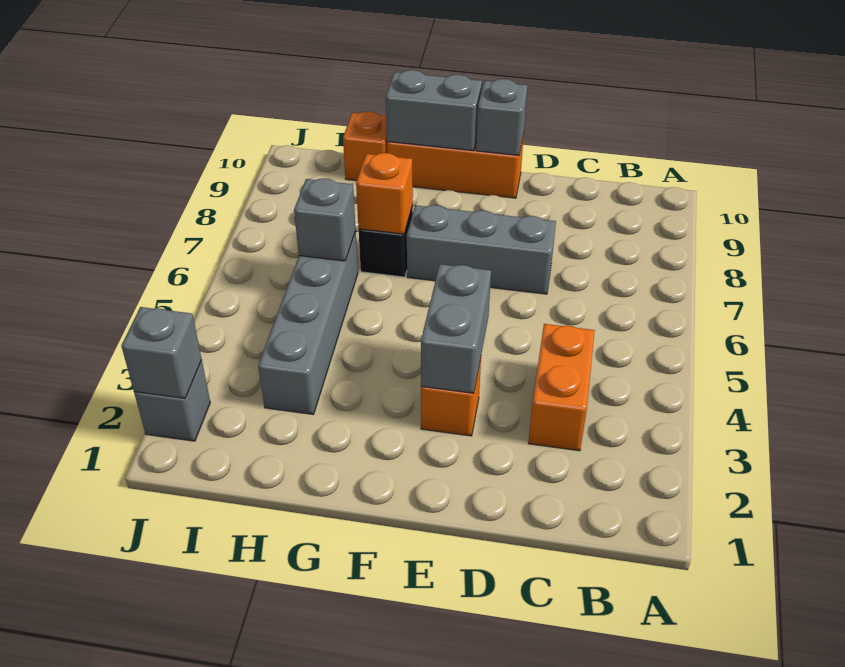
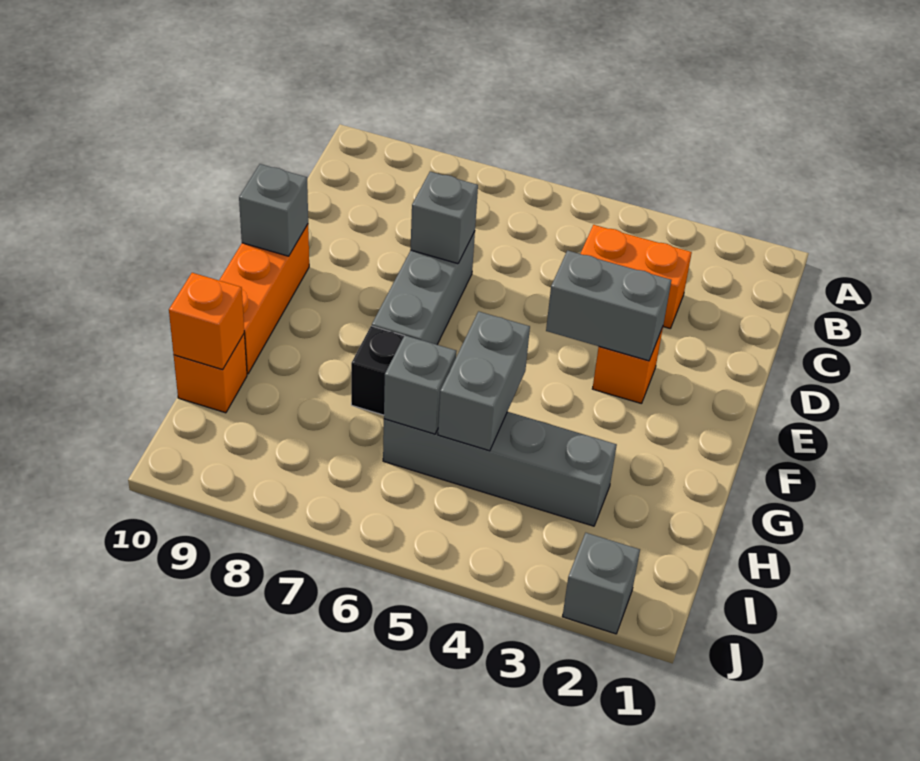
grey brick F10:G10 level 2 -> grey brick G5:H5 level 2
orange brick G7 level 2 -> orange brick H10 level 2
grey brick J2 level 2 -> grey brick D7 level 2

